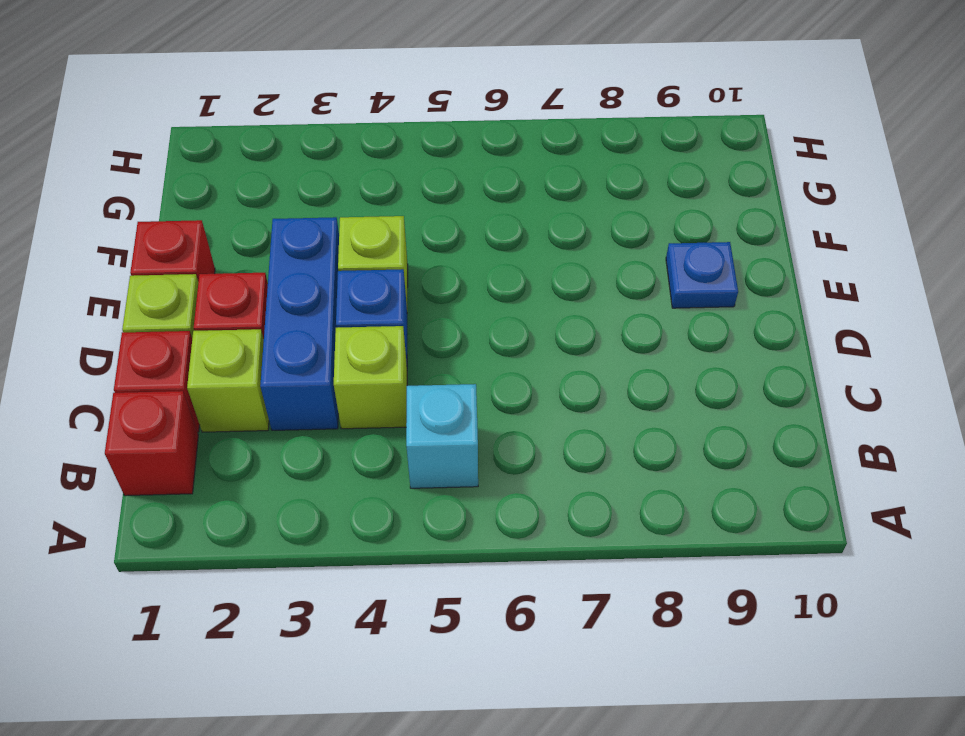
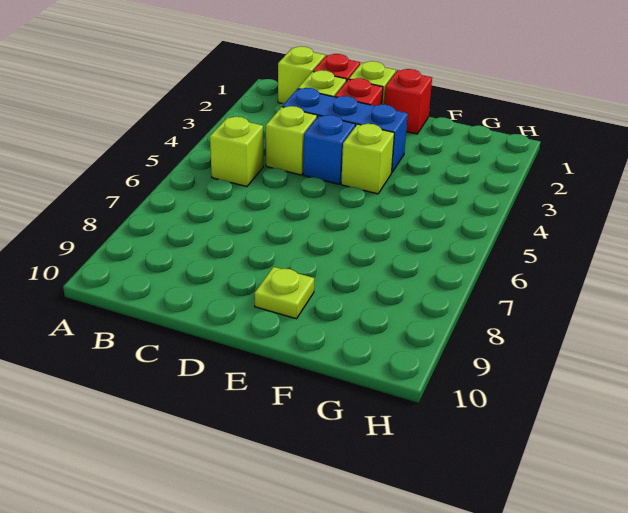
red brick B1 level 1 -> lime brick B1 level 1
cyan brick B5 level 1 -> lime brick B5 level 1
blue plate E9 level 1 -> lime plate E9 level 1

